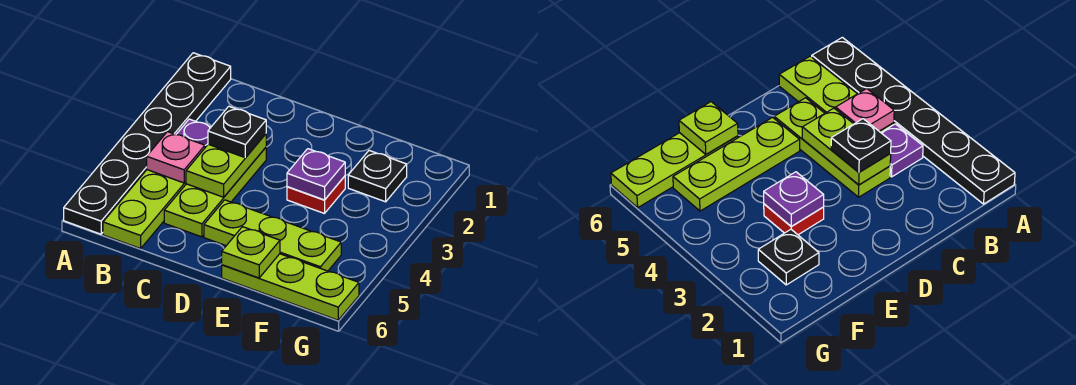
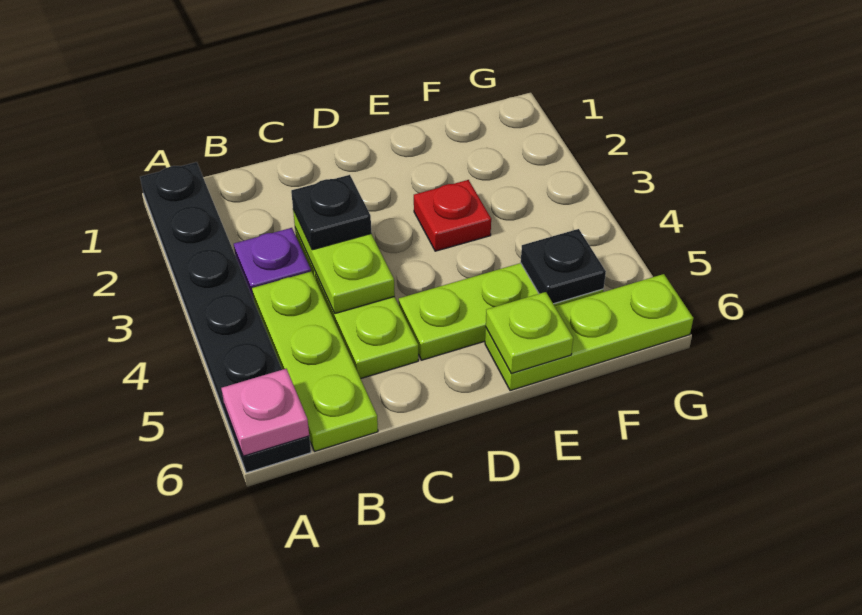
pink plate B4 level 2 -> pink plate A6 level 2
purple plate E3 level 2 -> none
black plate F2 level 1 -> black plate F5 level 2

